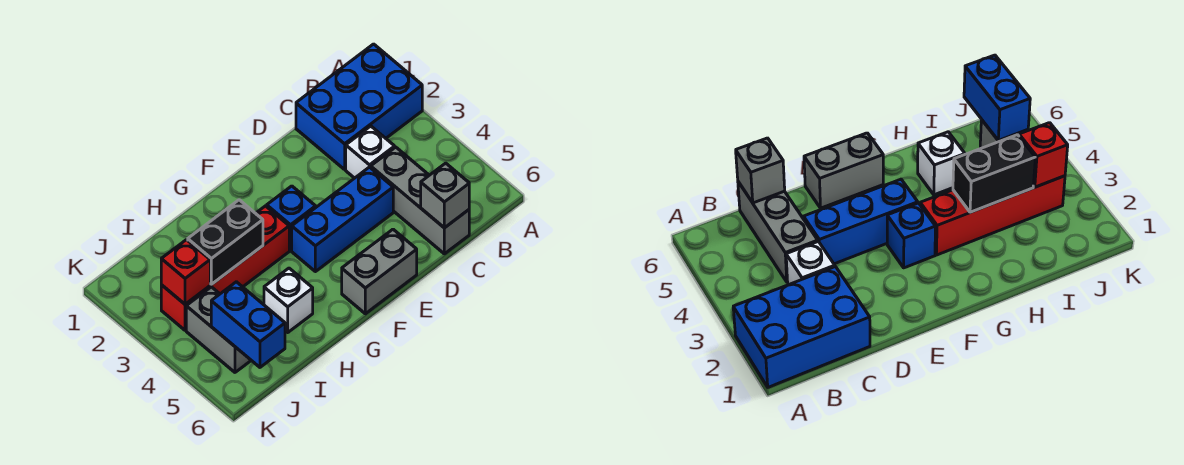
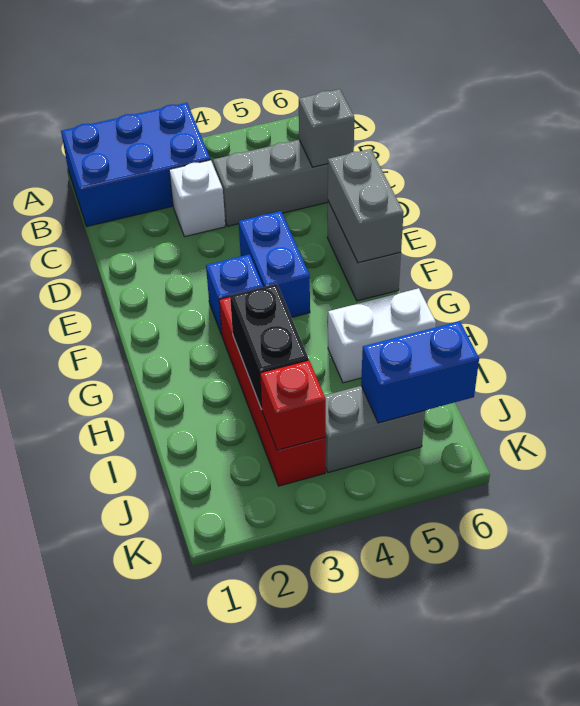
blue brick A1:C2 level 1 -> blue brick A1:B3 level 1
blue brick D4:F4 level 1 -> blue brick E4:F4 level 1
none -> grey brick E6:F6 level 2
white brick H5 level 1 -> white brick H5:H6 level 1

